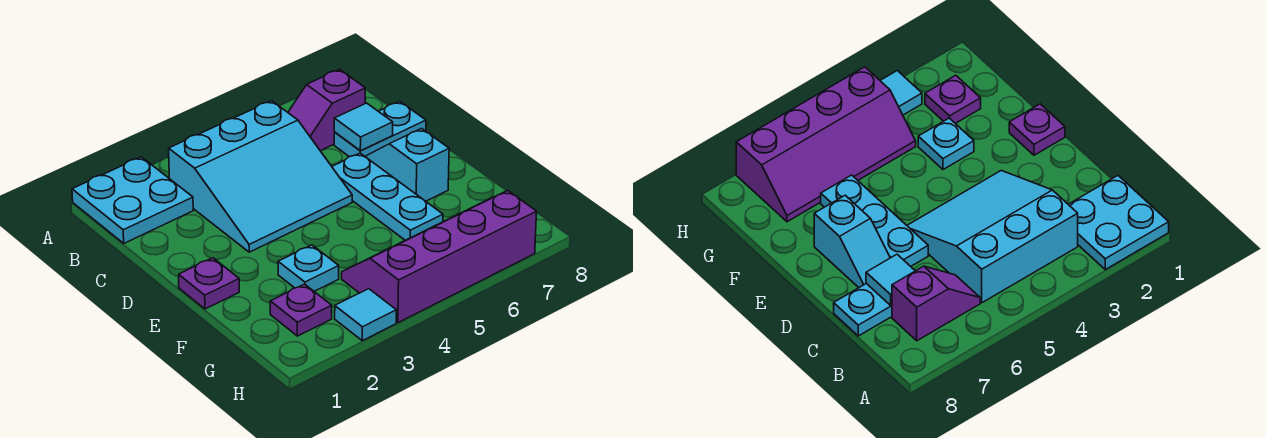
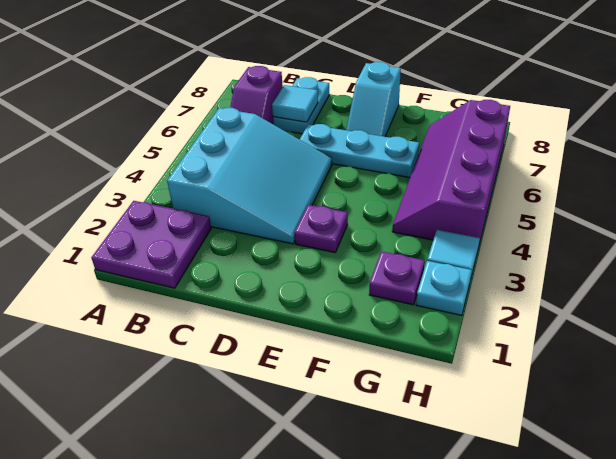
cyan plate A1:B2 level 1 -> purple plate A1:B2 level 1
cyan slope D7:E7 level 1 top E -> cyan slope E7:E8 level 1 top 8
purple plate E1 level 1 -> purple plate E3 level 1
cyan plate F3 level 1 -> cyan plate H2 level 1

